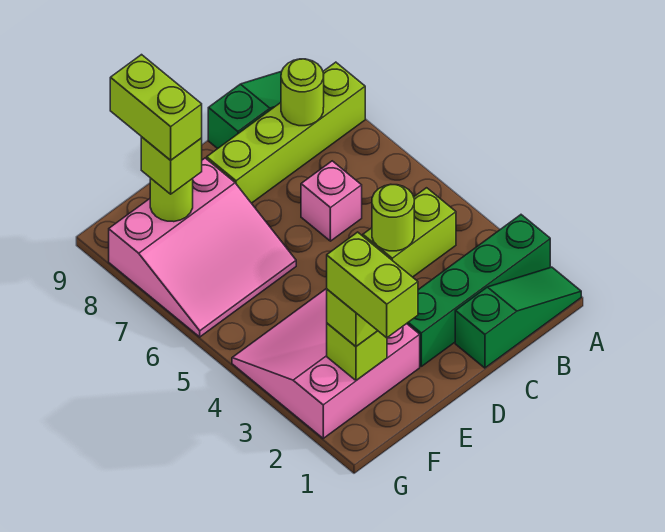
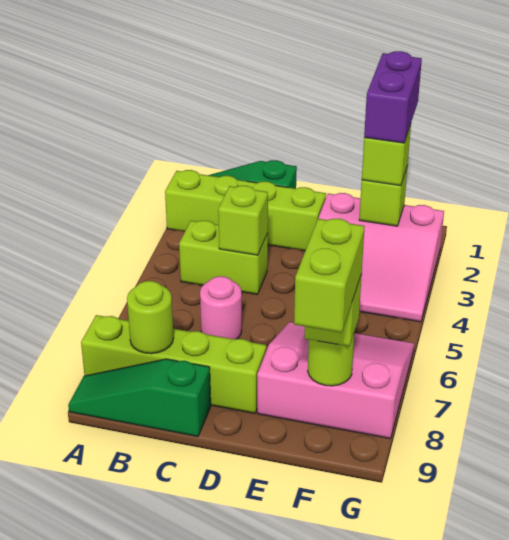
green brick A2:D2 level 1 -> lime brick A2:D2 level 1
lime round brick C4 level 2 -> lime brick C4 level 2
pink brick C6 level 1 -> pink round brick C6 level 1
lime brick F1:F2 level 4 -> purple brick F1:F2 level 4

